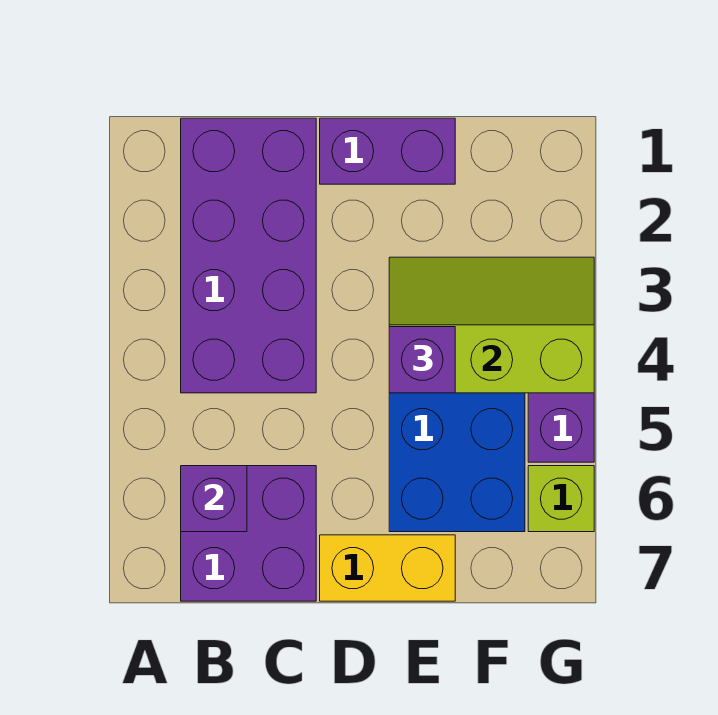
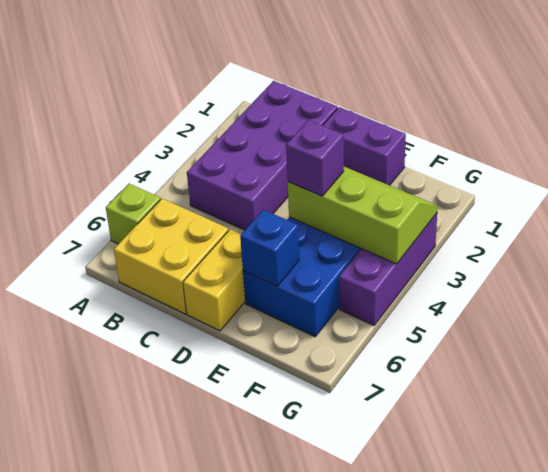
purple brick B6:C7 level 1 -> yellow brick B6:C7 level 1
purple brick B6 level 2 -> none
yellow brick D7:E7 level 1 -> yellow brick D6:D7 level 1
none -> blue brick E6 level 2
lime brick G6 level 1 -> lime brick A6 level 1

